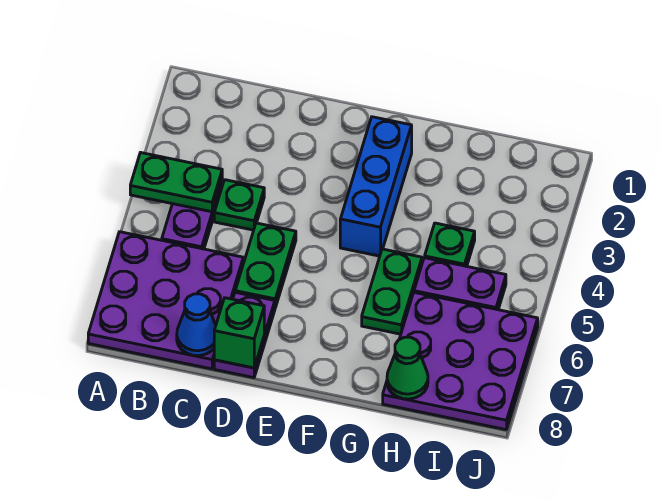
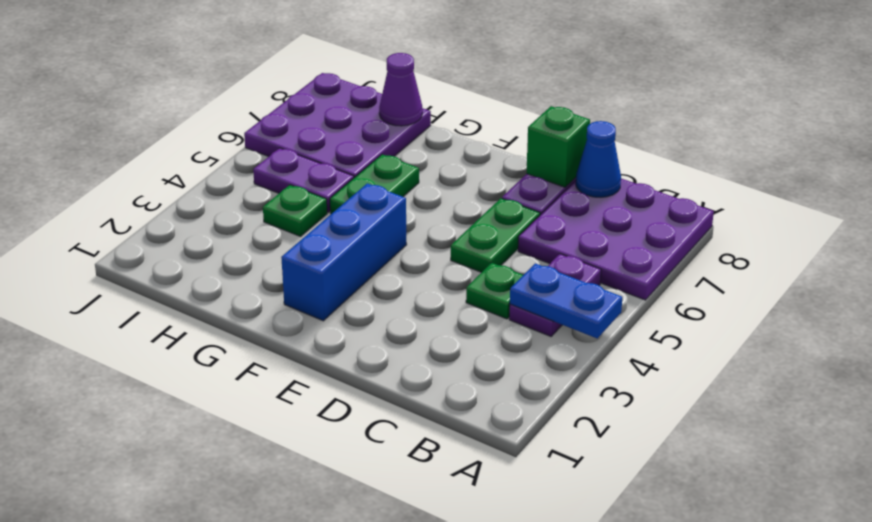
green plate A4:B4 level 2 -> blue plate A4:B4 level 2
green cone H8 level 2 -> purple cone H8 level 2

